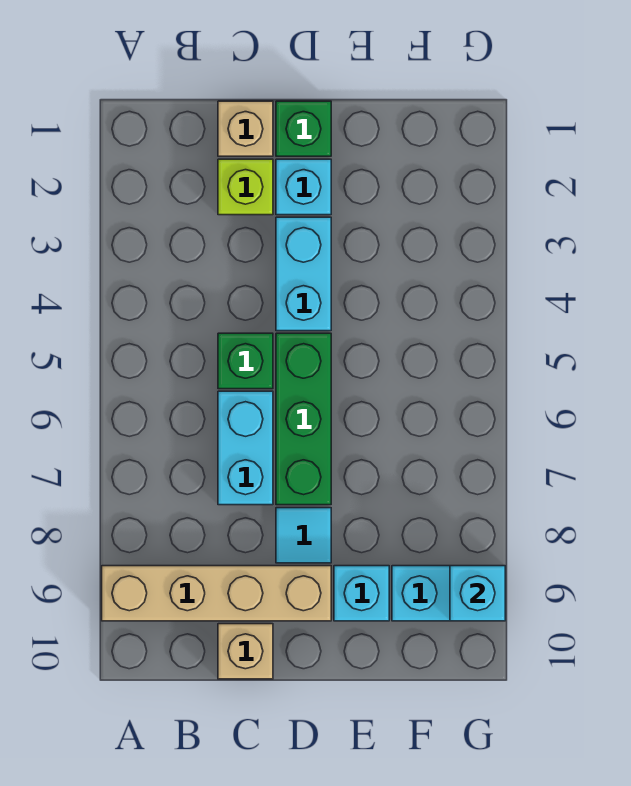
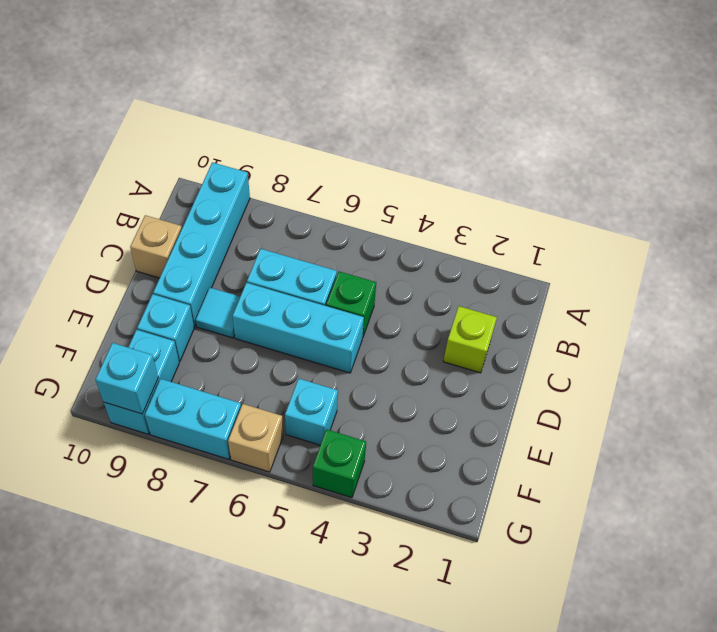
tan brick A9:D9 level 1 -> cyan brick A9:D9 level 1
tan brick C1 level 1 -> tan brick G6 level 1
green brick D1 level 1 -> green brick G4 level 1
cyan brick D2 level 1 -> cyan brick F5 level 1
cyan brick D3:D4 level 1 -> cyan brick G7:G8 level 1
green brick D5:D7 level 1 -> cyan brick D5:D7 level 1

